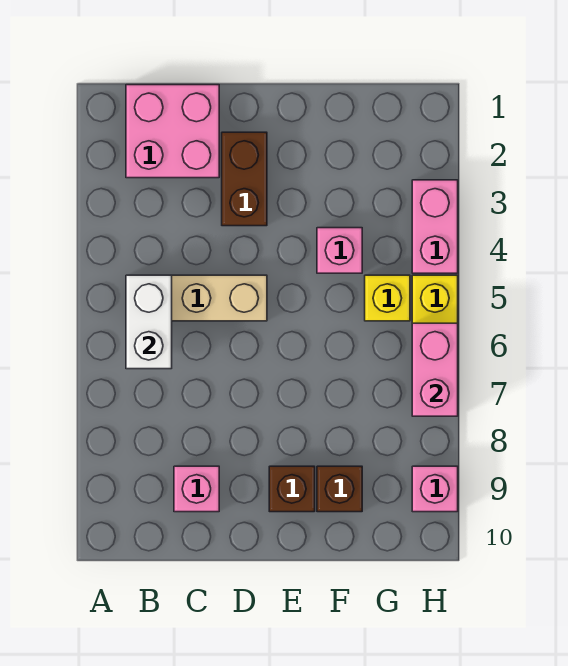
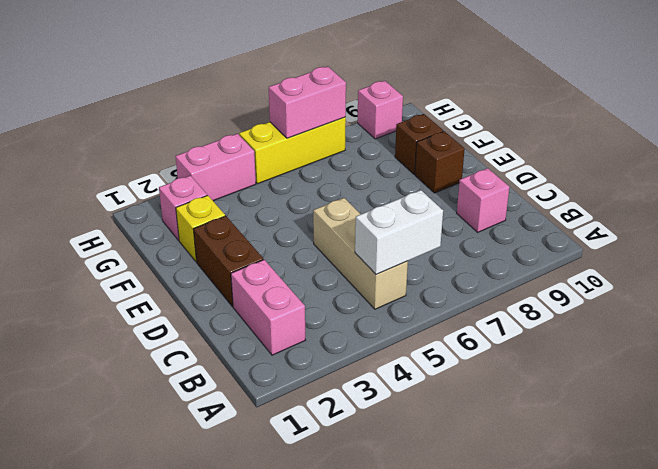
pink brick B1:C2 level 1 -> pink brick B2:C2 level 1
brown brick D2:D3 level 1 -> brown brick D2:E2 level 1
pink brick F4 level 1 -> pink brick G2 level 1
yellow brick G5 level 1 -> yellow brick F2 level 1

